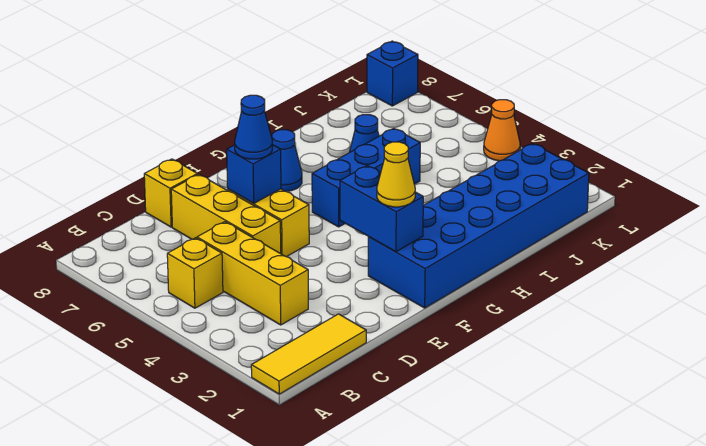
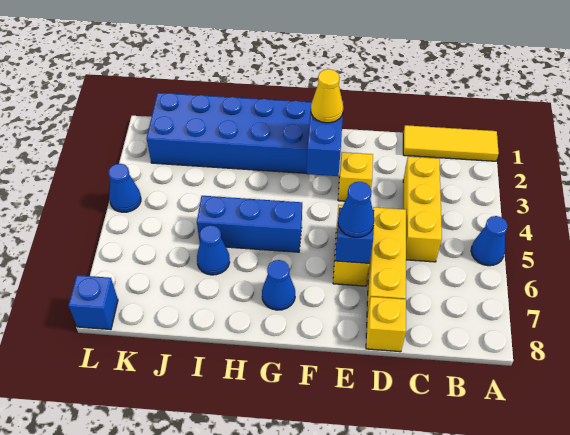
none -> blue cone A5 level 1
yellow brick B5 level 1 -> yellow brick E3 level 1
orange cone L4 level 1 -> blue cone L4 level 1

